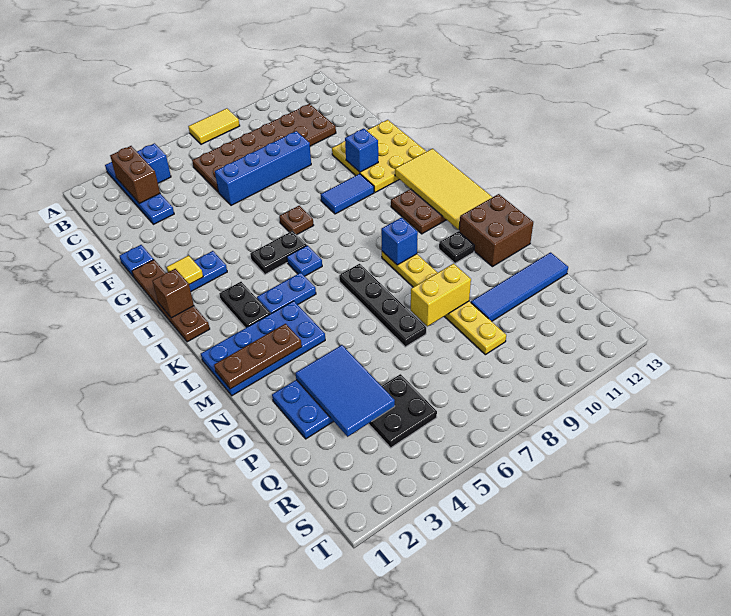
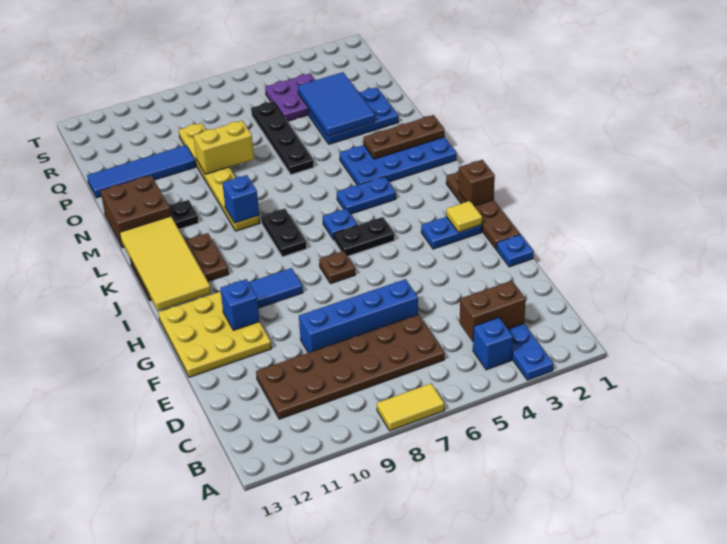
brown brick B3:C3 level 2 -> brown brick C3:C4 level 2
black plate J3:K3 level 1 -> black plate J8:K8 level 1
black plate L7:O7 level 1 -> black plate N6:Q6 level 1
black plate Q4:R5 level 1 -> purple plate Q4:R5 level 1

